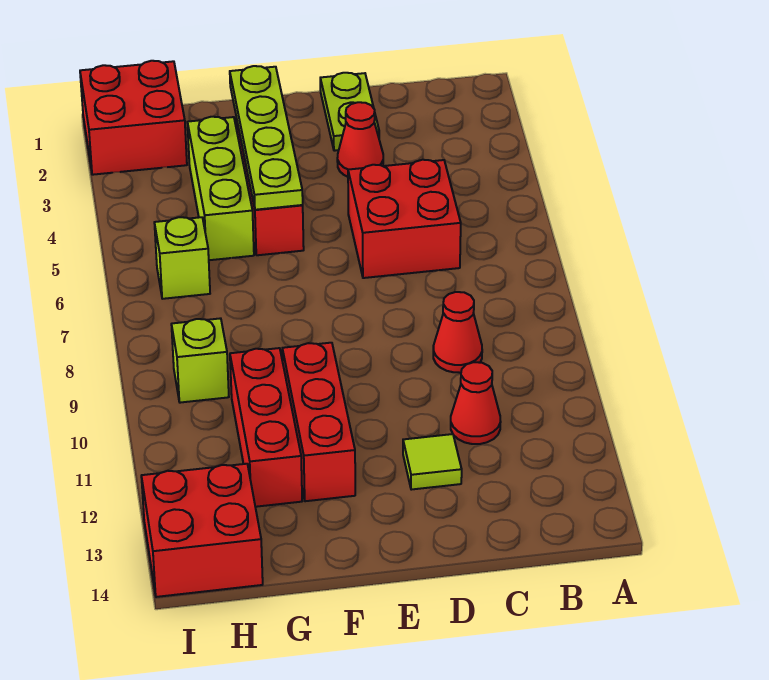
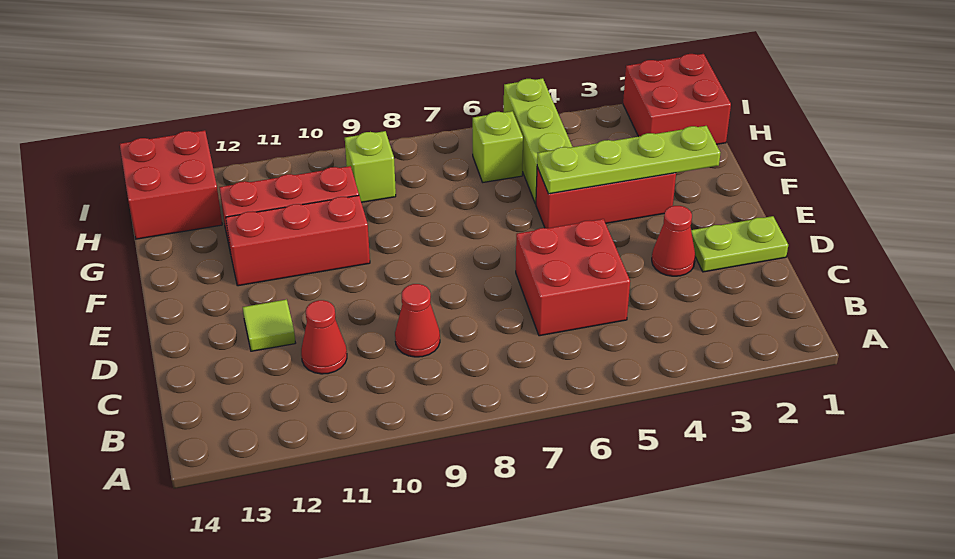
lime brick G3:G5 level 1 -> lime brick G5:I5 level 1

